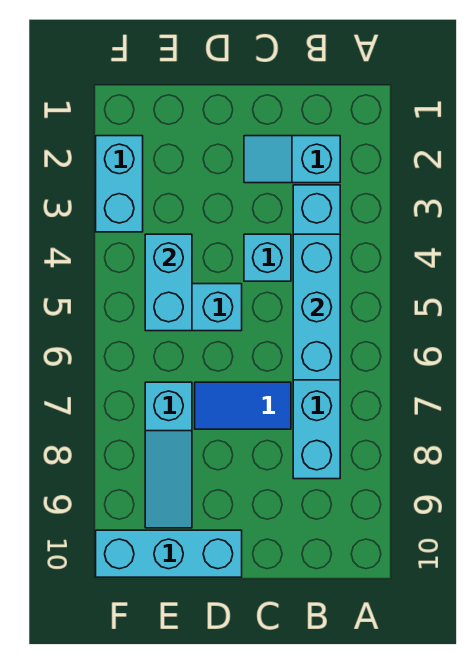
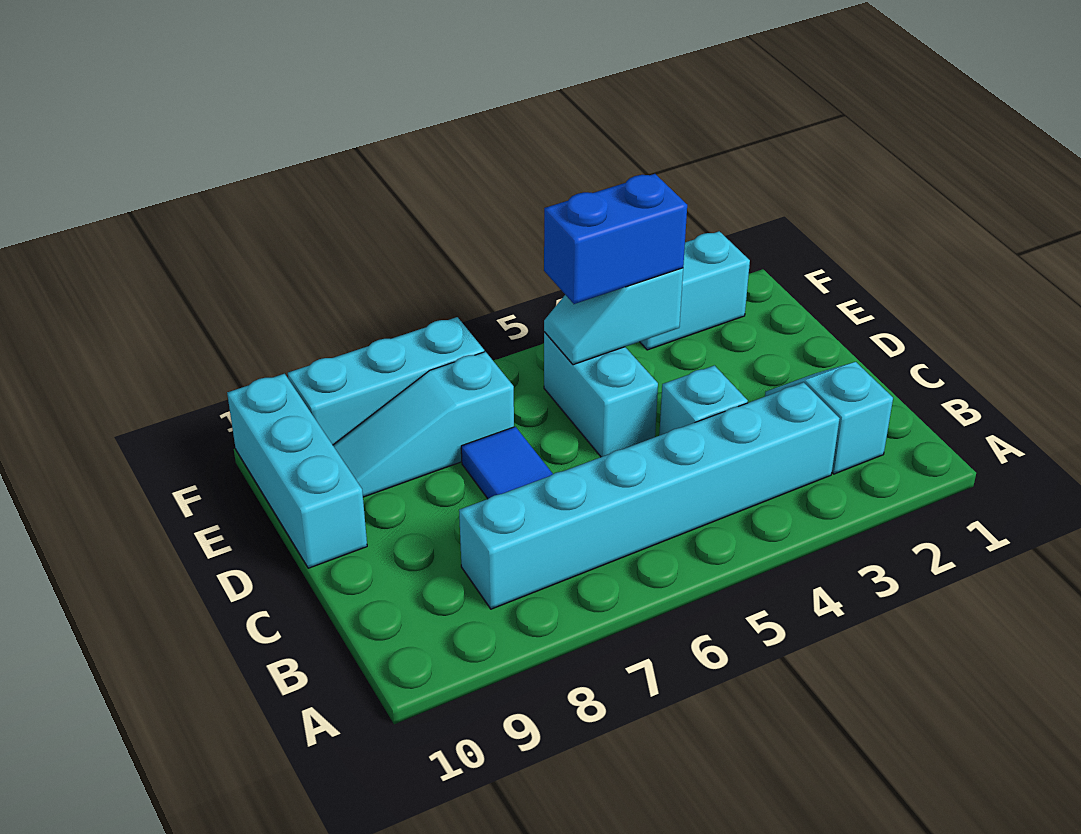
cyan brick B4:B6 level 2 -> cyan brick F7:F9 level 1
cyan brick E4:E5 level 2 -> cyan slope E4:E5 level 2 top 4
none -> blue brick E4:E5 level 3

